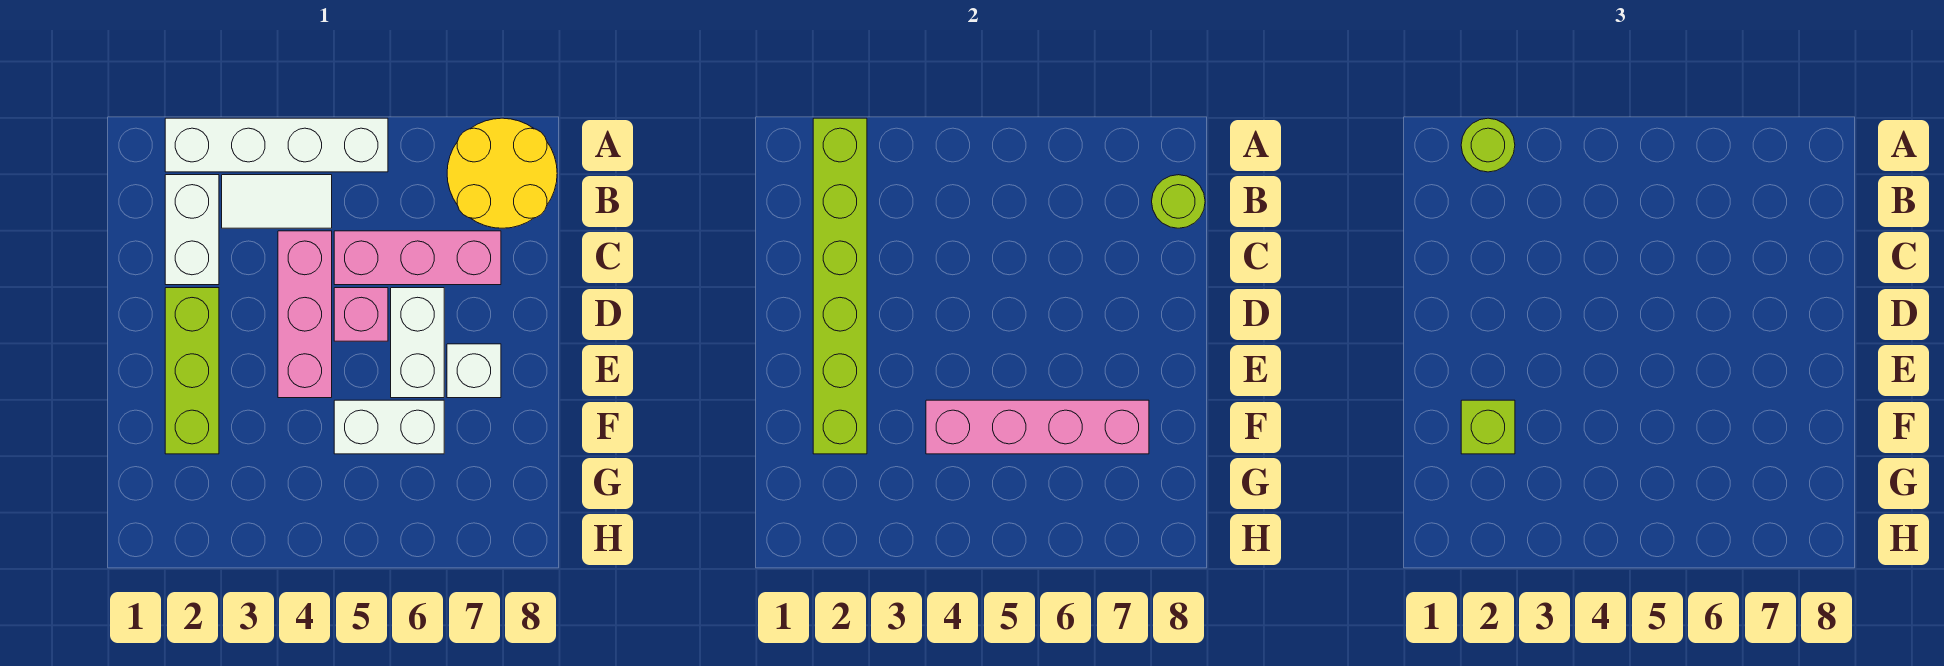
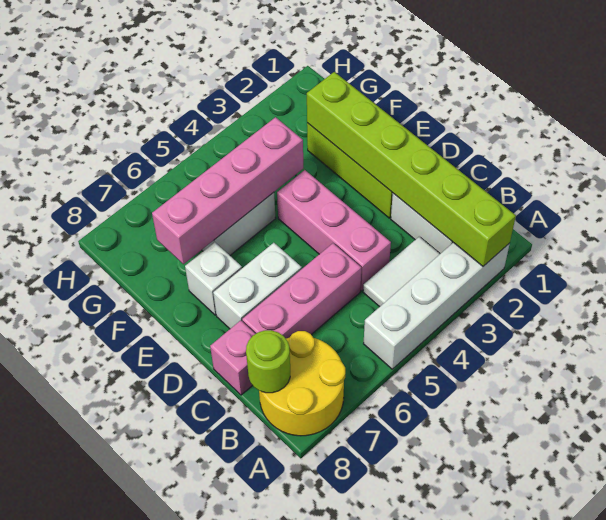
lime round brick A2 level 3 -> none
pink brick D5 level 1 -> pink brick C8 level 1
white brick D6:E6 level 1 -> white brick D6:D7 level 1
lime brick F2 level 3 -> none

